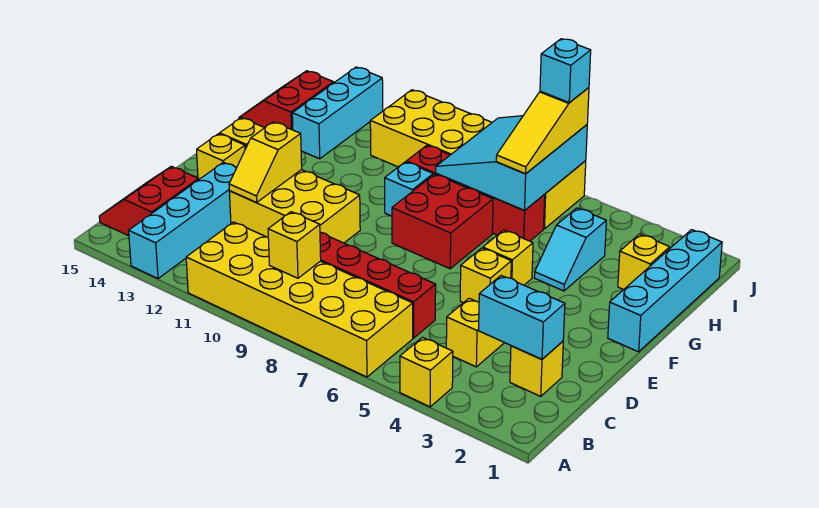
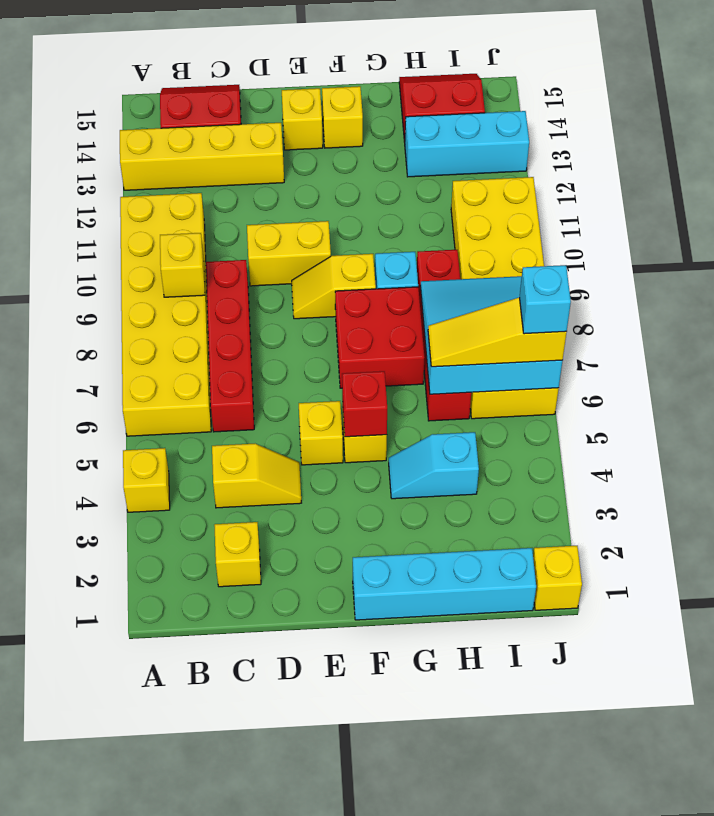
cyan brick A13:D13 level 1 -> yellow brick A13:D13 level 1
cyan brick C2:C3 level 2 -> none
yellow brick D10:E12 level 1 -> yellow brick D10:E10 level 1
yellow slope D12:E12 level 2 top E -> yellow slope E9:F9 level 1 top F
none -> red brick F5 level 2
yellow brick H2 level 1 -> yellow brick J1 level 1

